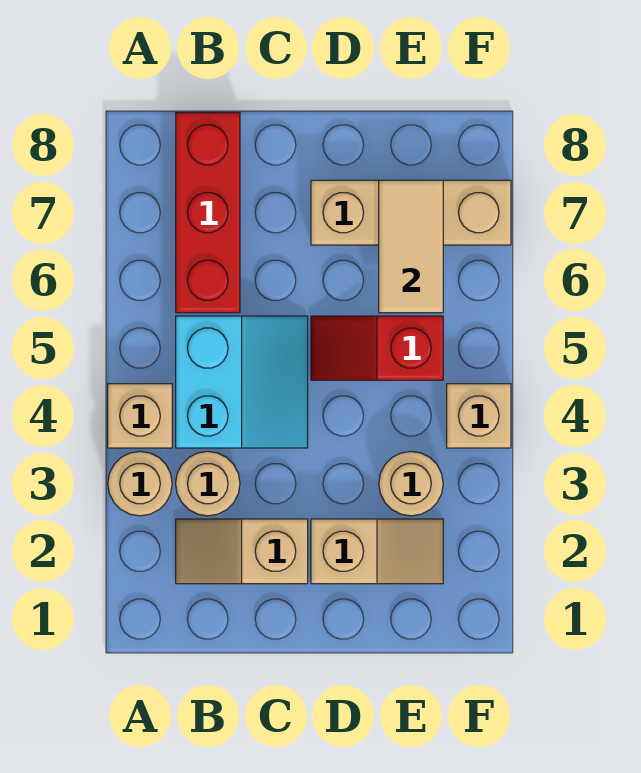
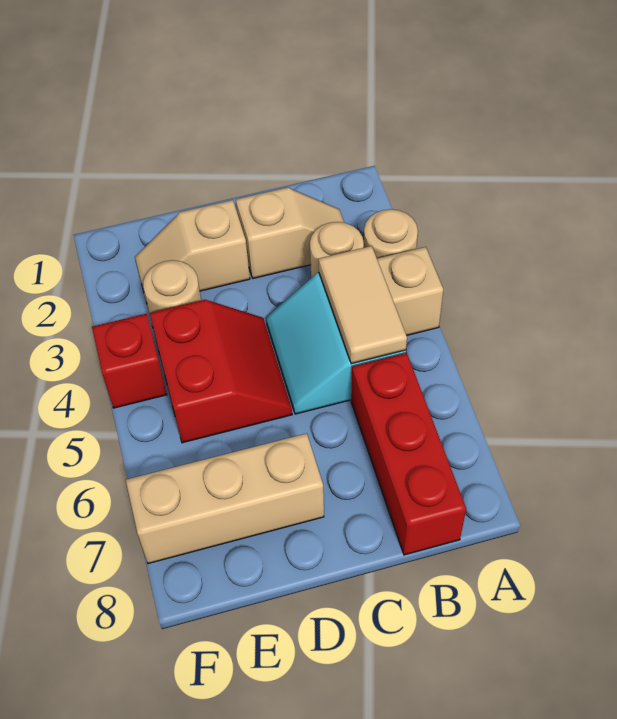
red slope D5:E5 level 1 top E -> red slope D4:E5 level 1 top E
tan tile E6:E7 level 2 -> tan tile B4:B5 level 2
tan brick F4 level 1 -> red brick F4 level 1

